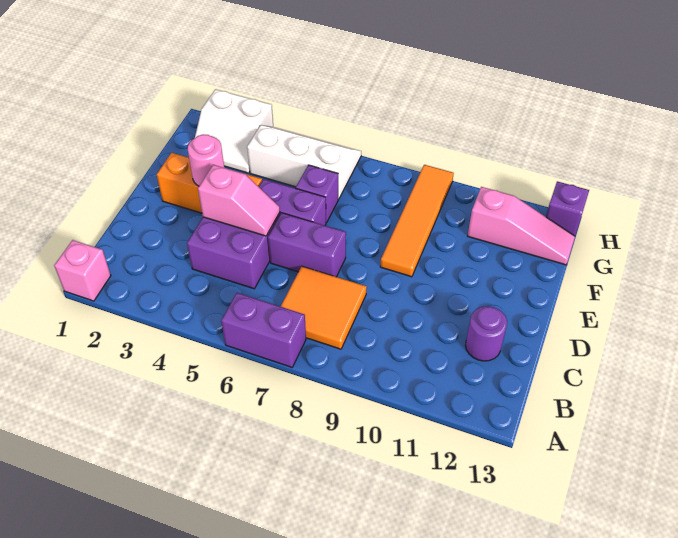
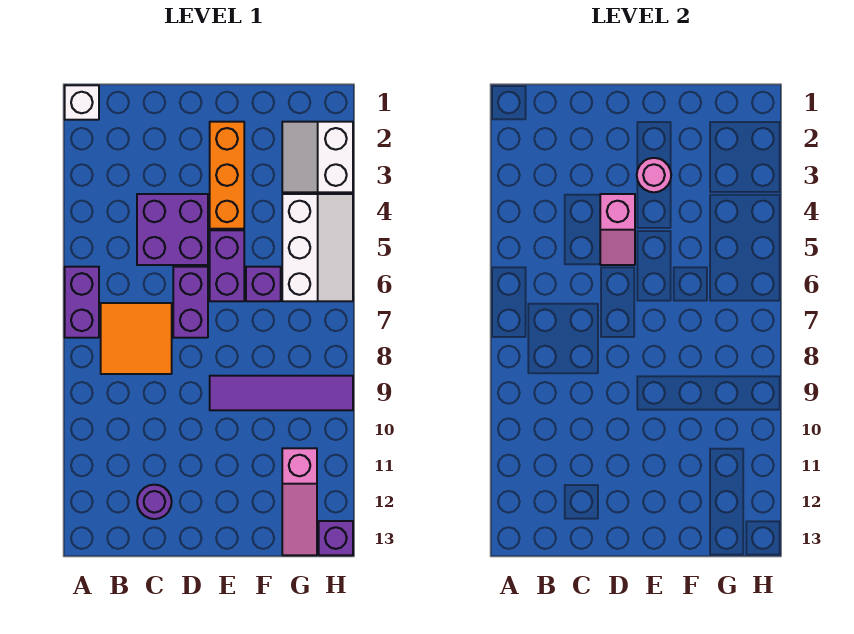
pink brick A1 level 1 -> white brick A1 level 1
orange tile E9:H9 level 1 -> purple tile E9:H9 level 1

